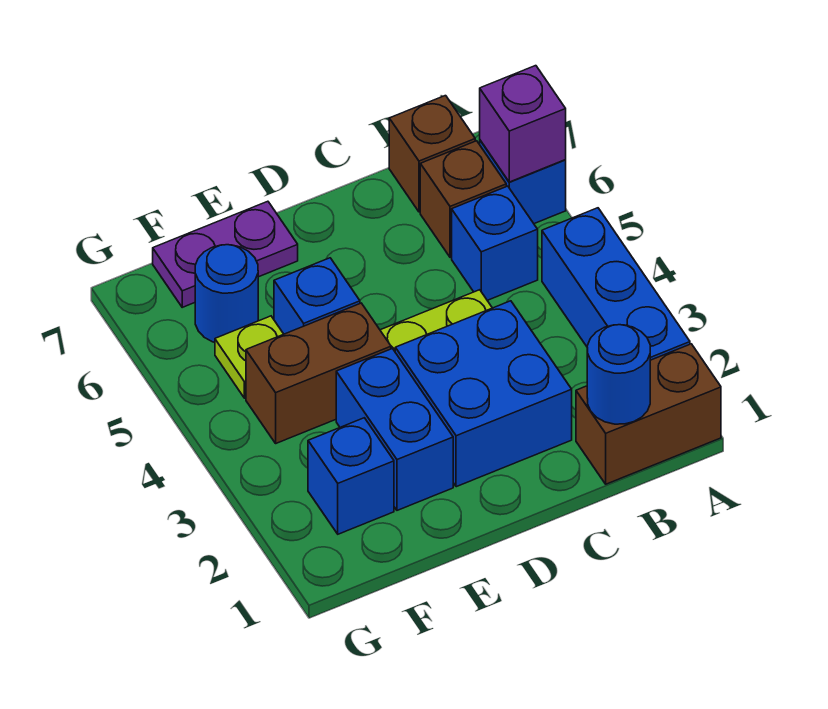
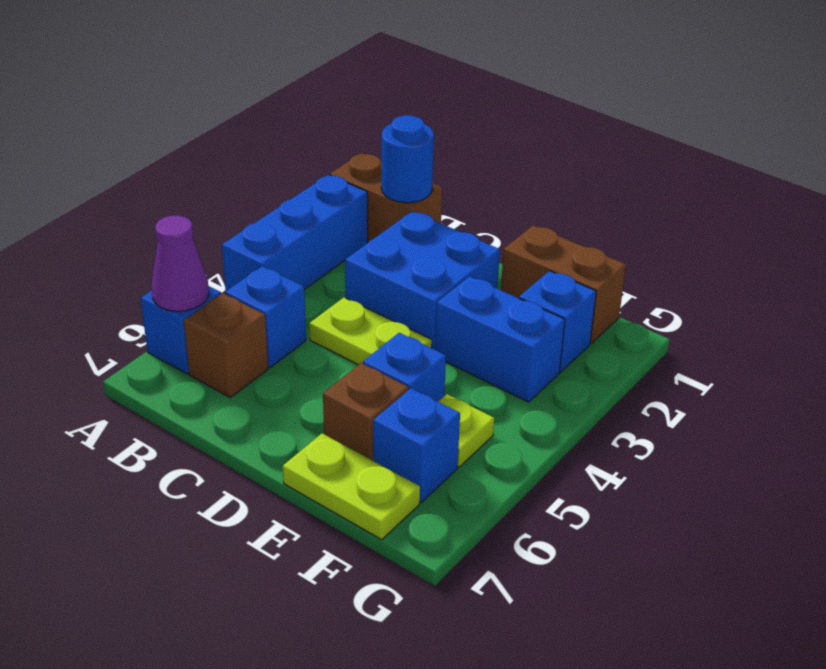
purple brick A6 level 2 -> purple cone A6 level 2
brown brick B7 level 1 -> brown brick E6 level 1
blue brick E2:E3 level 1 -> blue brick E3:F3 level 1
brown brick E4:F4 level 1 -> brown brick E1:F1 level 1
purple plate E7:F7 level 1 -> lime plate E7:F7 level 1
blue round brick F6 level 1 -> blue brick F6 level 1

